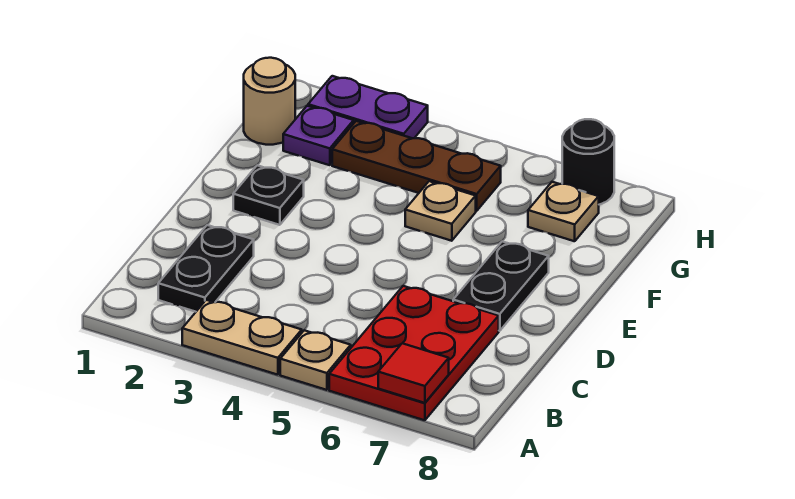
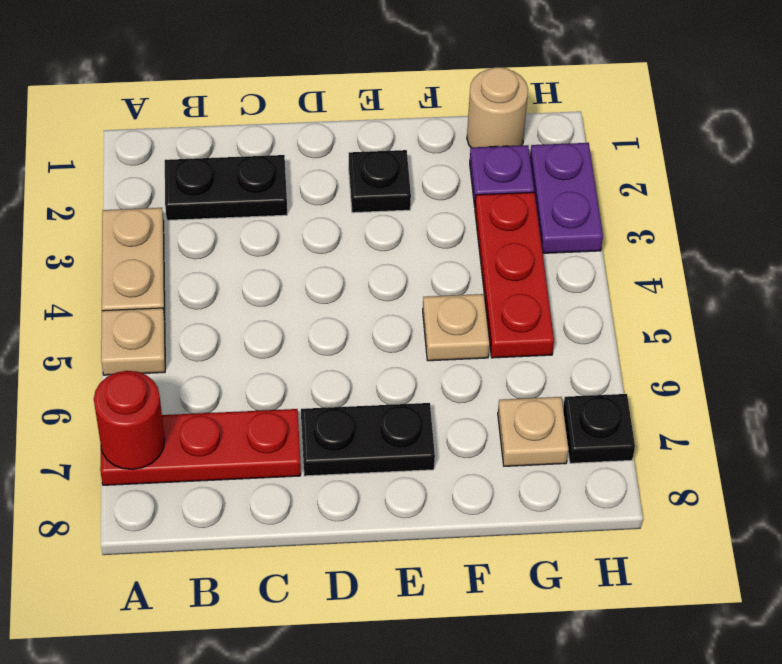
red plate A6:C7 level 1 -> red plate A7:C7 level 1
red tile A7 level 2 -> red round brick A7 level 2
brown plate G3:G5 level 1 -> red plate G3:G5 level 1
black round brick H7 level 1 -> black plate H7 level 1

